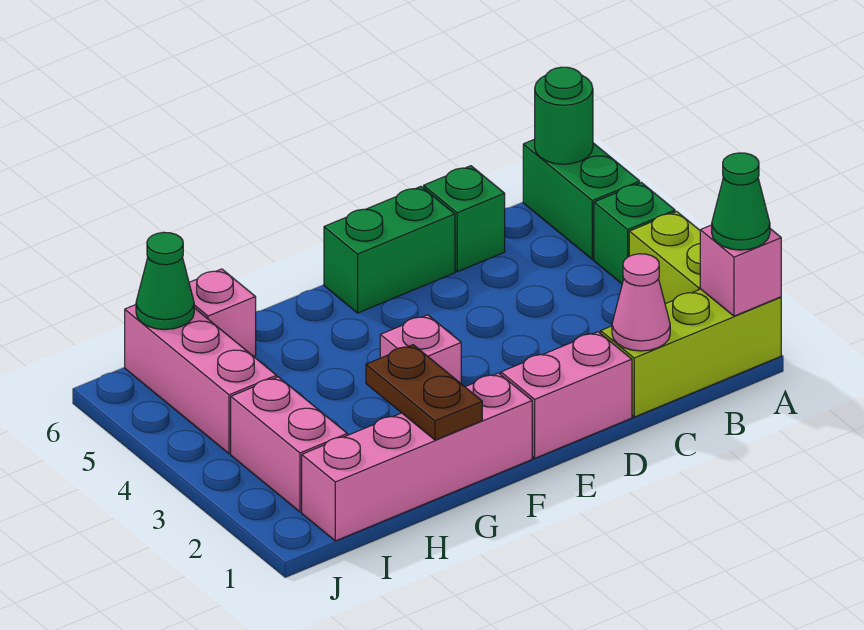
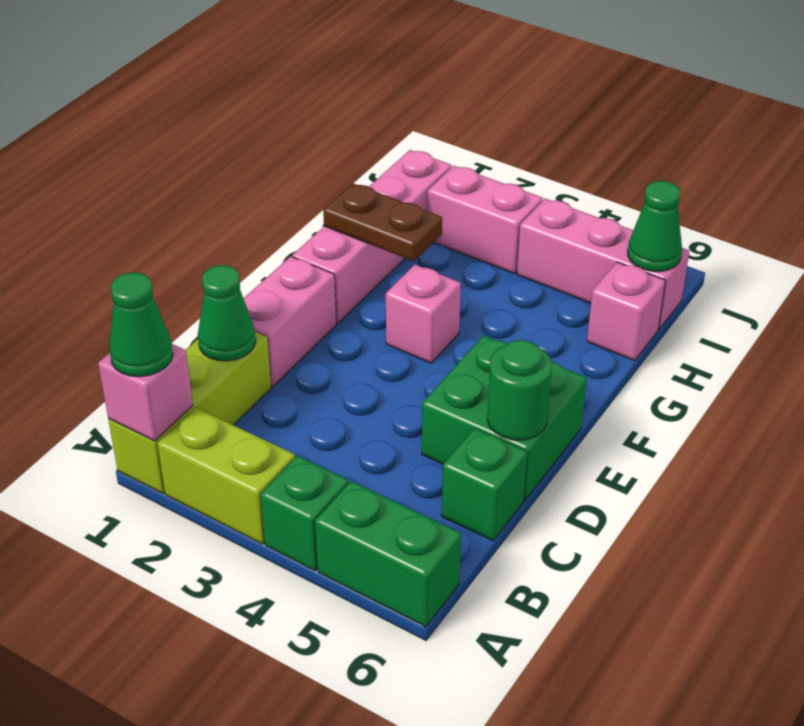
green round brick A6 level 2 -> green round brick D6 level 2
pink cone C1 level 2 -> green cone C1 level 2
green brick D6:E6 level 1 -> green brick D5:E6 level 1

